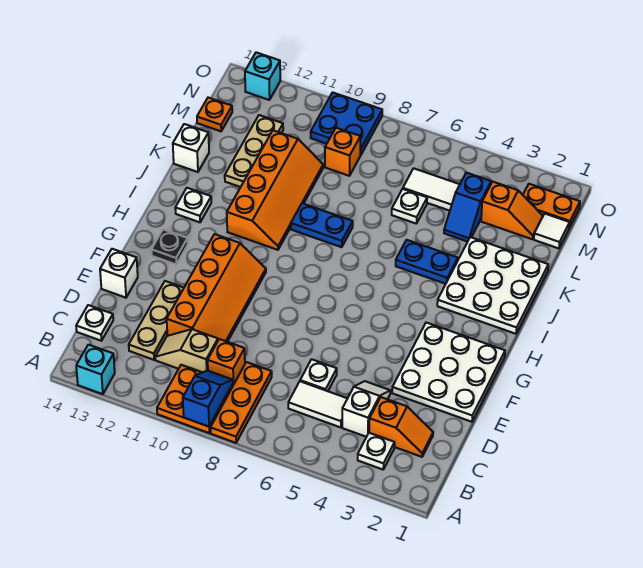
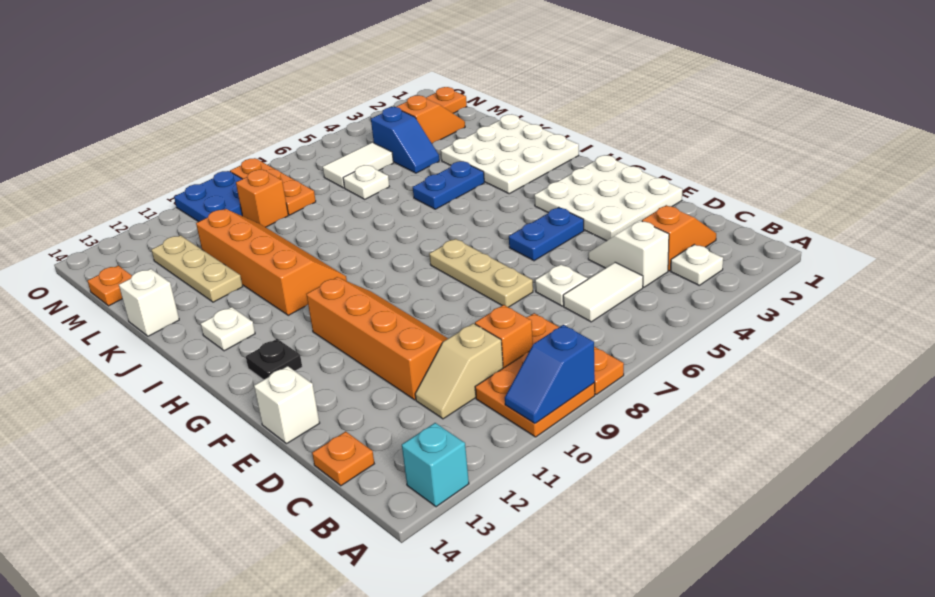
blue slope A9:B9 level 2 top A -> blue slope A9:A10 level 2 top 9
tan plate C12:E12 level 1 -> tan plate E7:G7 level 1
white plate C14 level 1 -> orange plate C14 level 1
blue plate J8:J9 level 1 -> blue plate F4:F5 level 1
white tile M1 level 1 -> none
none -> orange plate M8:O8 level 1
cyan brick O13 level 1 -> none

